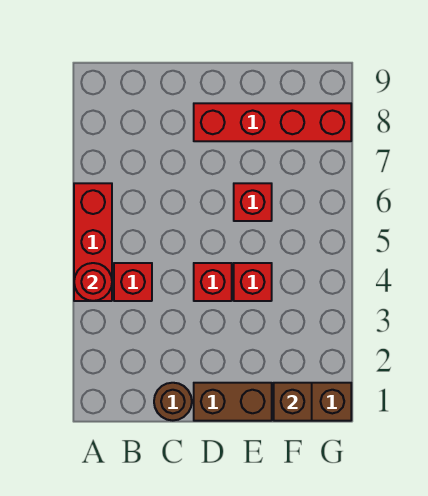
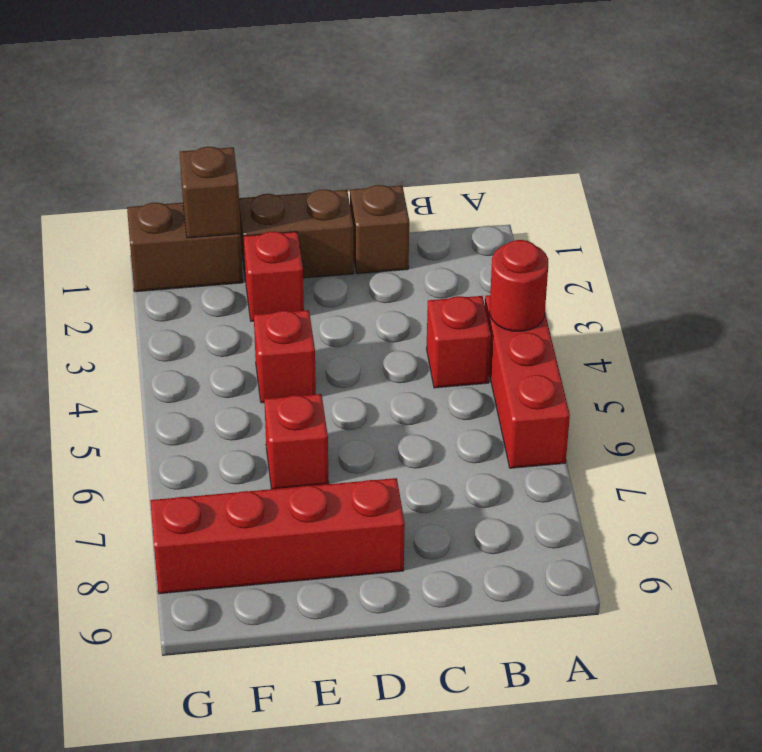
brown round brick C1 level 1 -> brown brick C1 level 1
red brick D4 level 1 -> red brick E2 level 1

